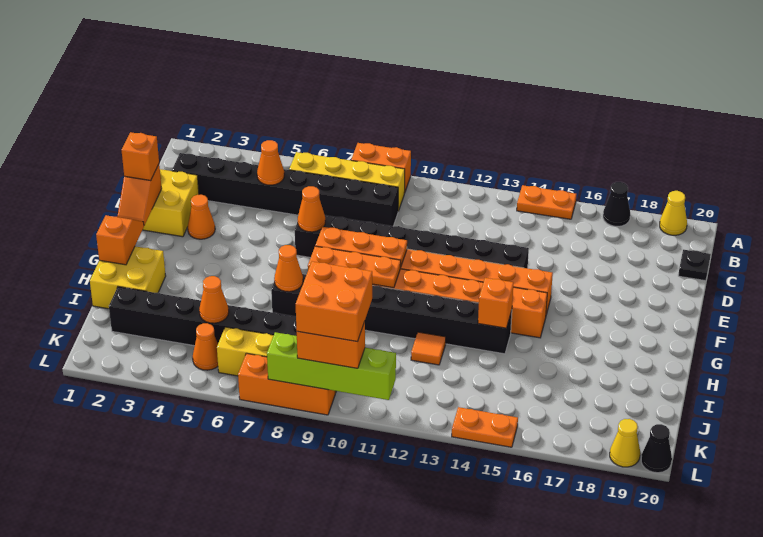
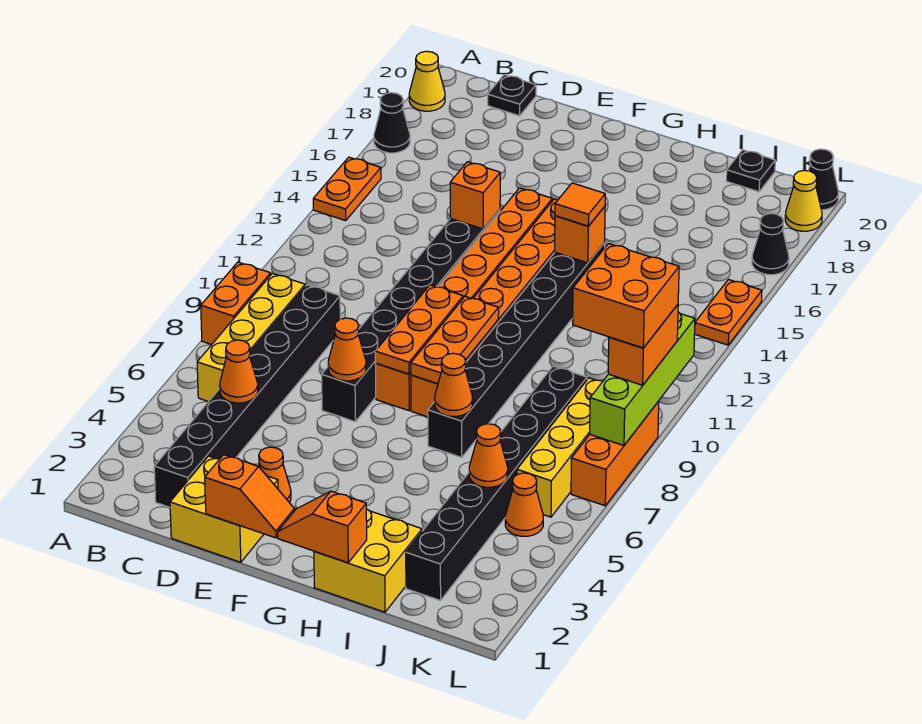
orange brick E1 level 3 -> orange brick E14 level 2
orange tile I12 level 1 -> orange tile H14 level 3
none -> black plate J20 level 1
none -> black cone L17 level 1

